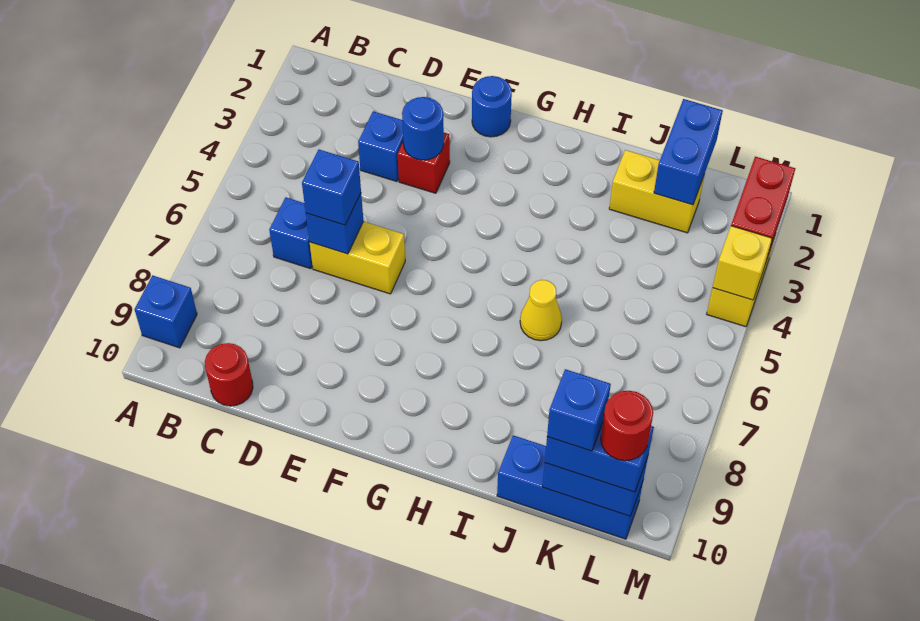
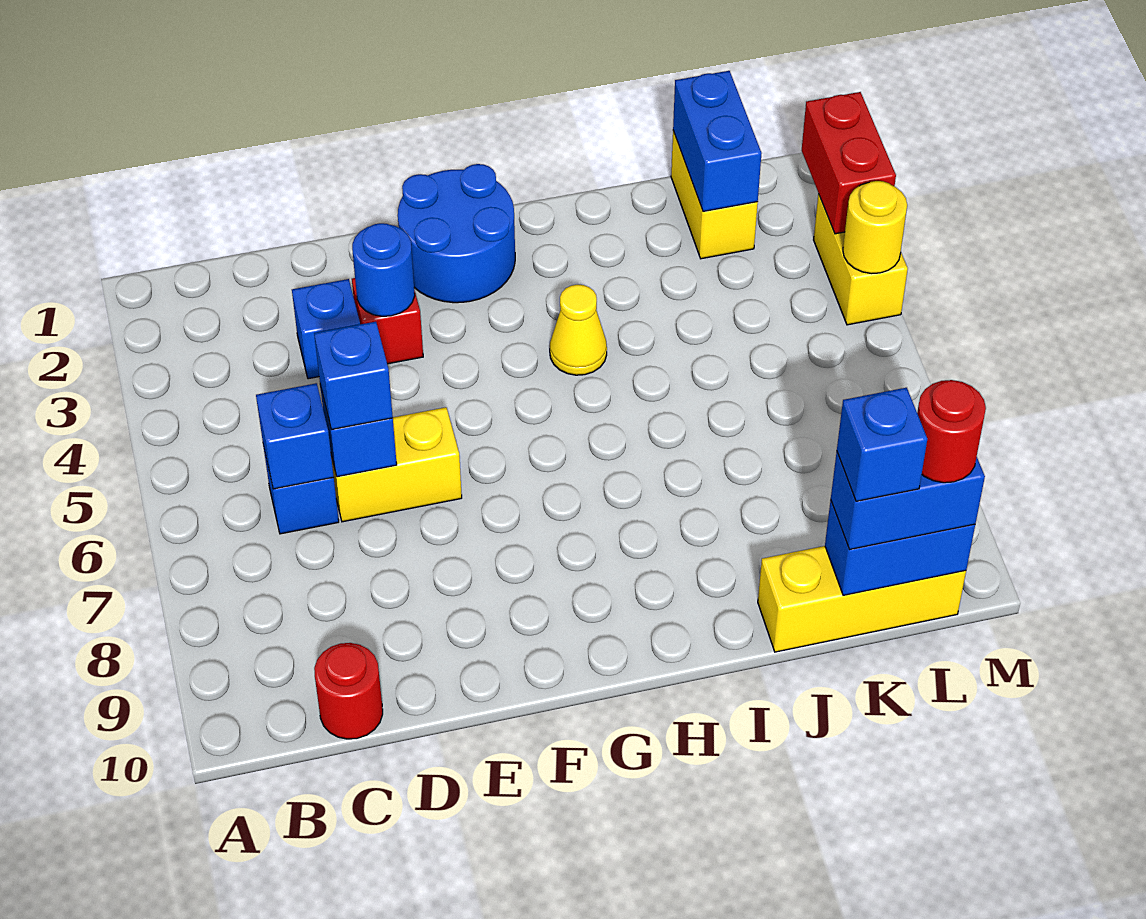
blue brick A9 level 1 -> blue brick C6 level 2
blue round brick F1 level 1 -> blue round brick F1:G2 level 1
yellow cone I6 level 1 -> yellow cone H4 level 1
yellow brick J2:K2 level 1 -> yellow brick K1:K2 level 1
blue brick J10:L10 level 1 -> yellow brick J10:L10 level 1
yellow brick M4 level 2 -> yellow round brick M4 level 2

